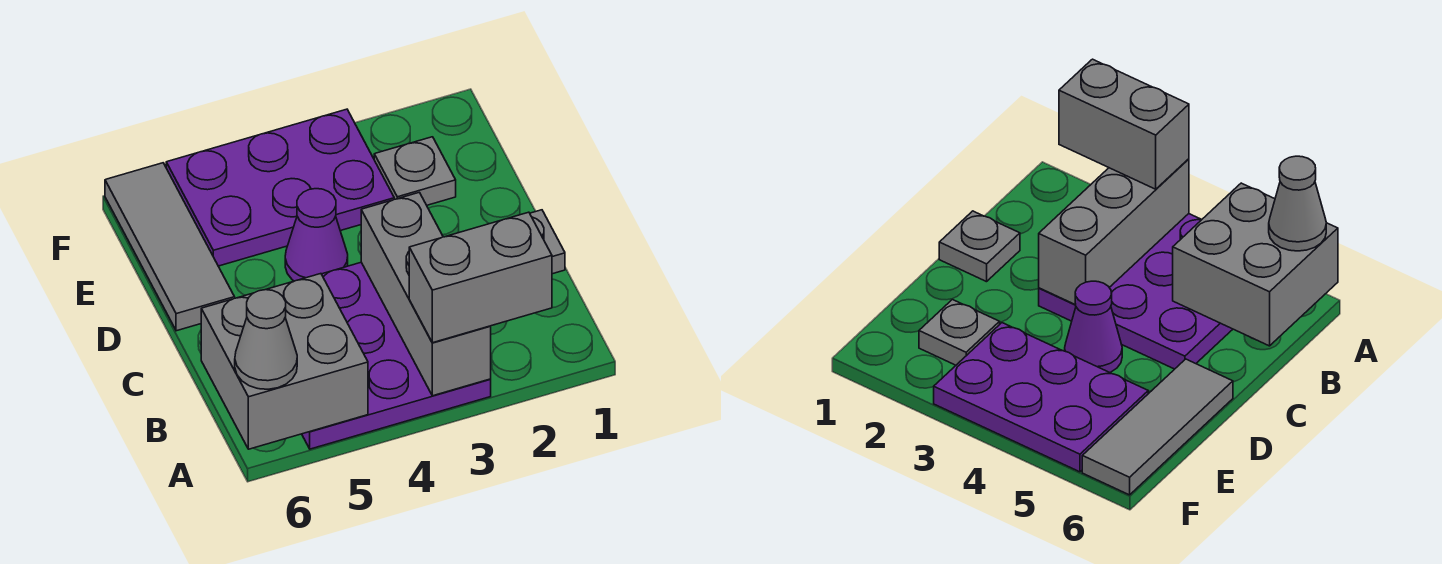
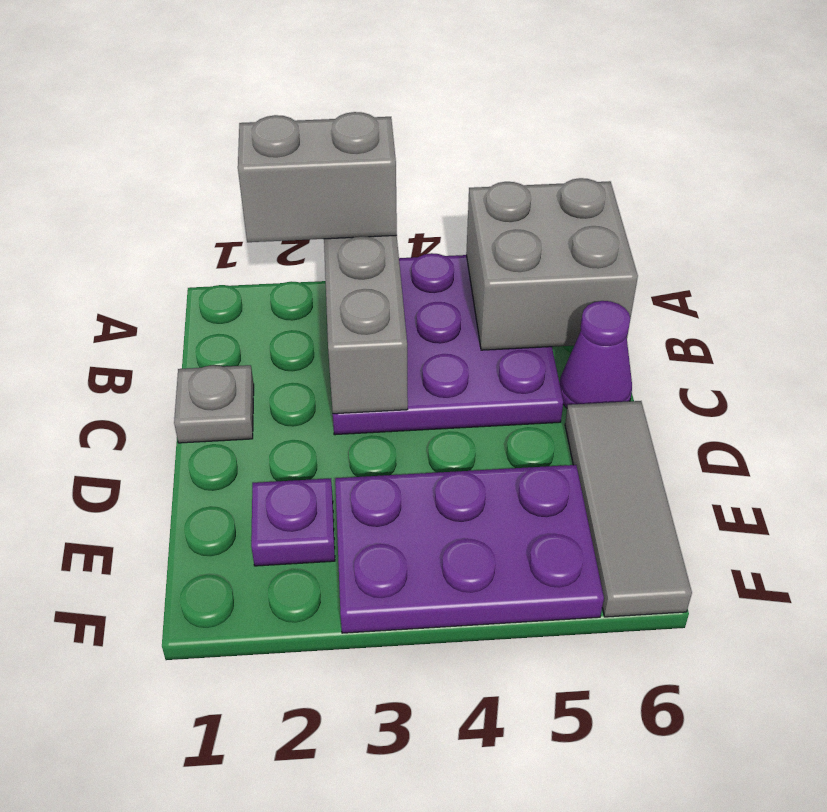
grey cone A6 level 3 -> none
purple cone D4 level 1 -> purple cone C6 level 1
grey plate E2 level 1 -> purple plate E2 level 1

